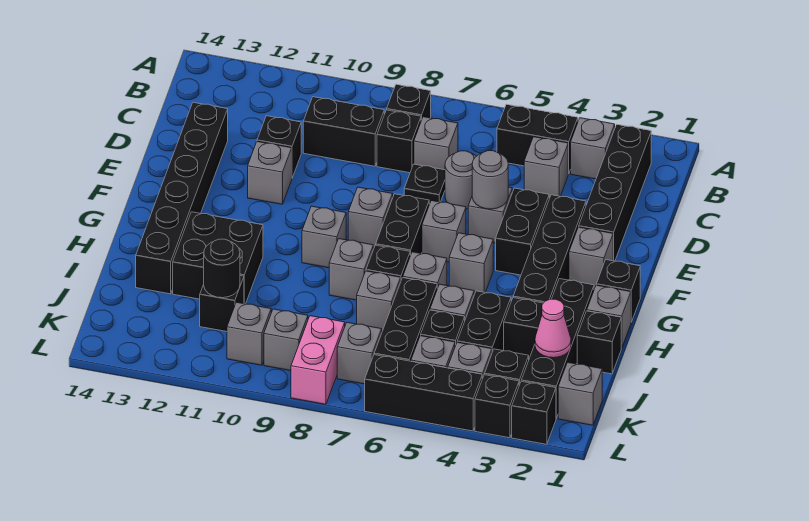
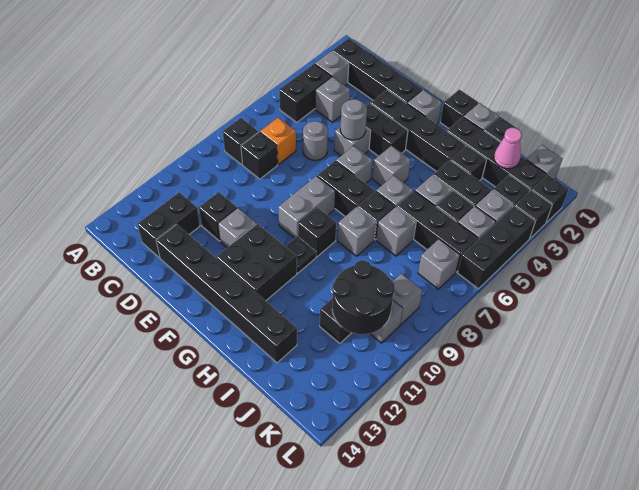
grey brick C7 level 1 -> orange brick C7 level 1
black brick C9:C10 level 1 -> black brick C12:C13 level 1
black plate D7 level 1 -> black plate G10 level 1
grey brick F8 level 1 -> grey brick F8:F9 level 1
grey brick G9 level 1 -> black brick G9 level 1
black brick H11:I12 level 1 -> black brick F11:G12 level 1
black round brick J11 level 2 -> black round brick J10:K11 level 2
pink brick K8:L8 level 1 -> none

